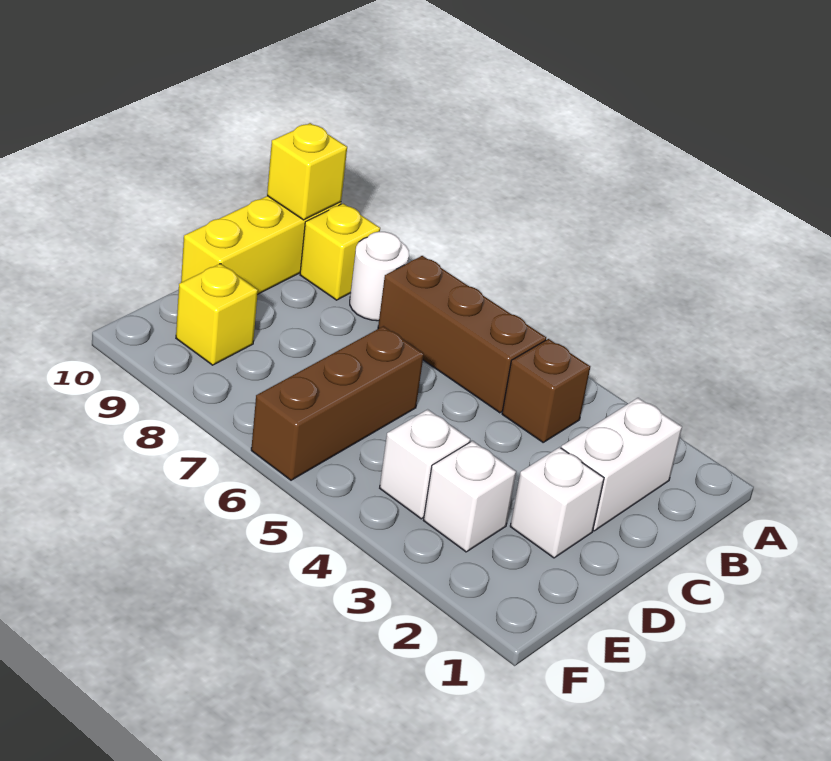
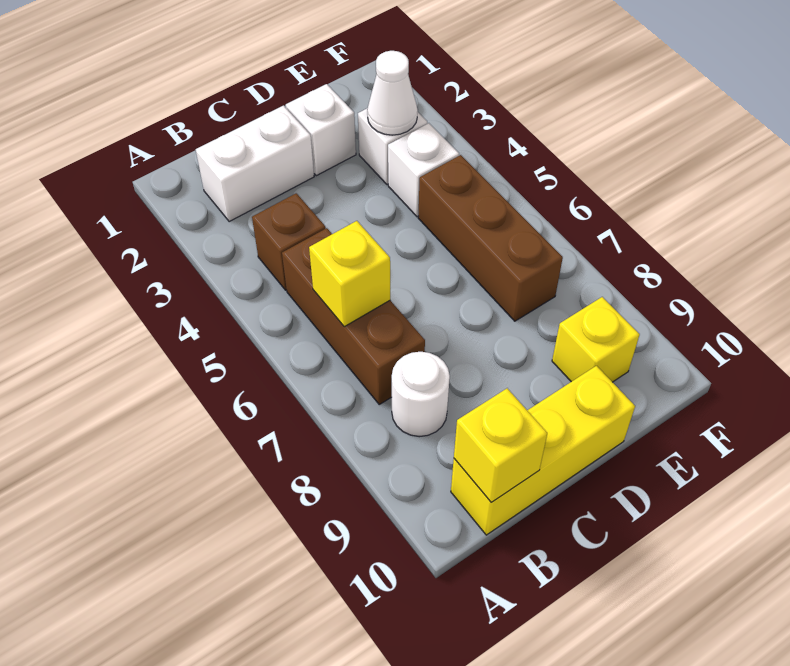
yellow brick B9 level 1 -> yellow brick B6 level 2
brown brick D6:F6 level 1 -> brown brick E5:E7 level 1
none -> white cone E3 level 2

